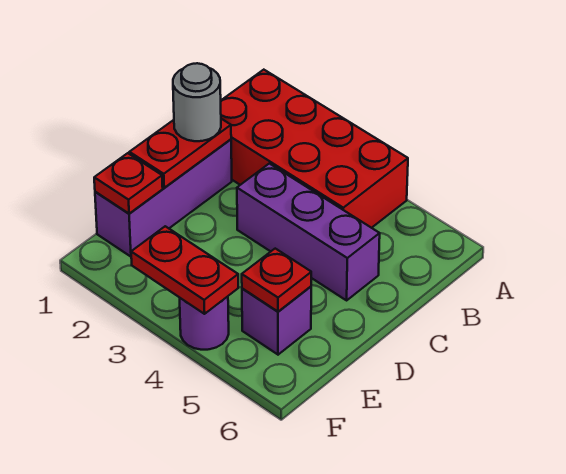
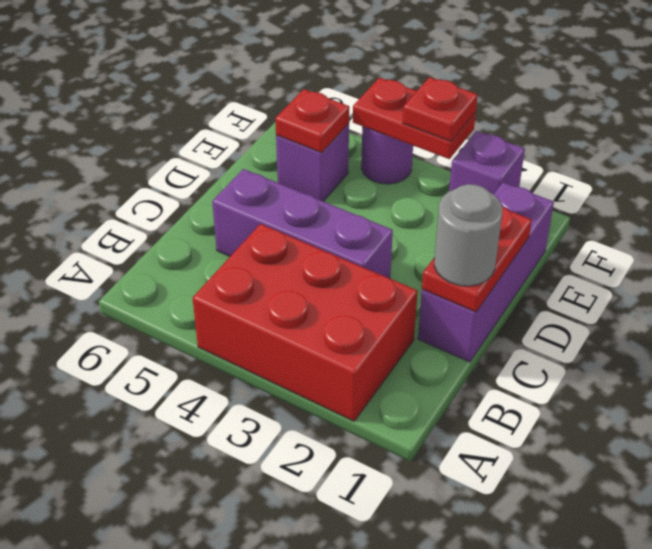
red brick A1:B4 level 1 -> red brick A2:B4 level 1
red plate E1 level 2 -> red plate F3 level 3
none -> purple brick F2 level 1

